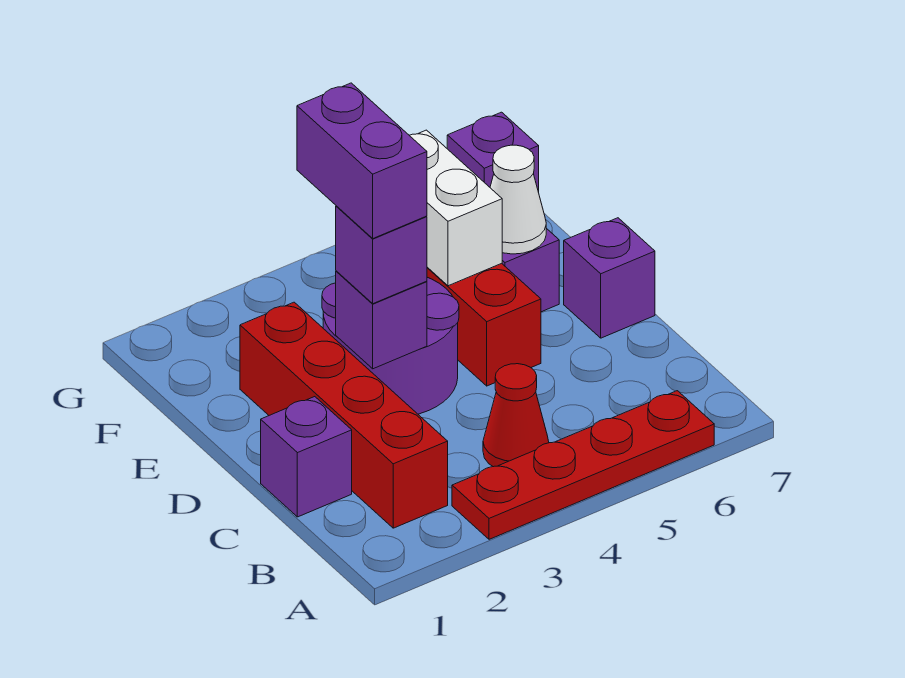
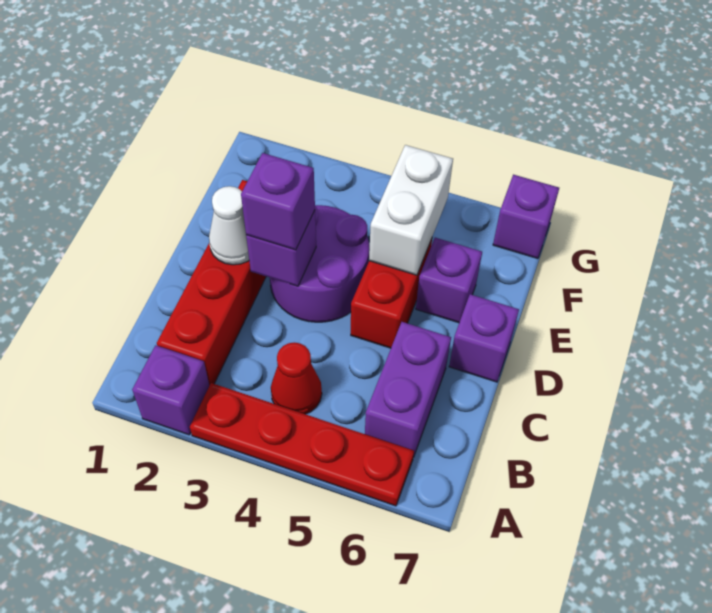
purple brick C1 level 1 -> purple brick A2 level 1
purple brick D3:E3 level 4 -> purple brick B6:C6 level 1
white cone E6 level 2 -> white cone D2 level 2

